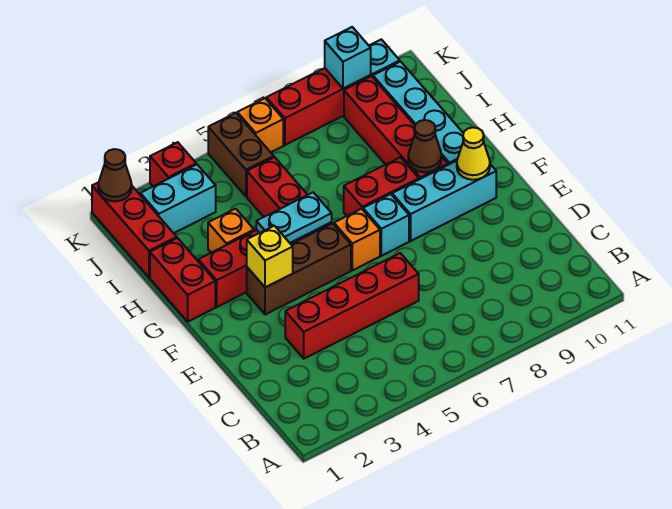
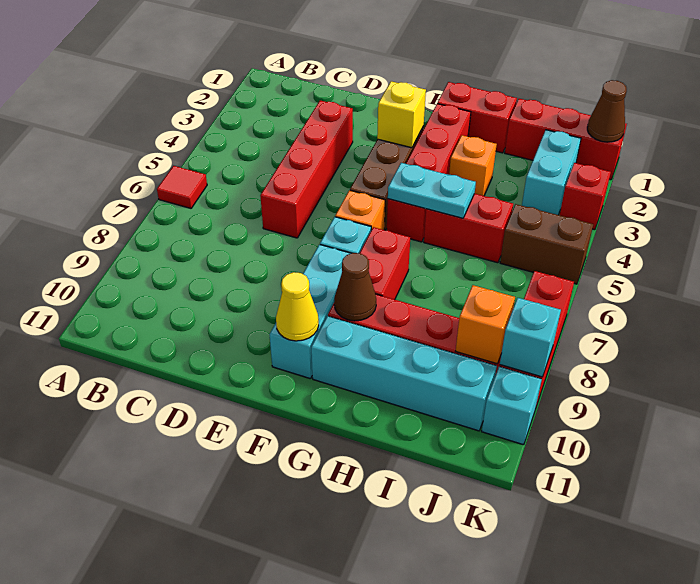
none -> red tile A6 level 1
cyan plate G4:G5 level 2 -> cyan plate G5:H5 level 2
orange brick K6 level 1 -> orange brick J9 level 2

